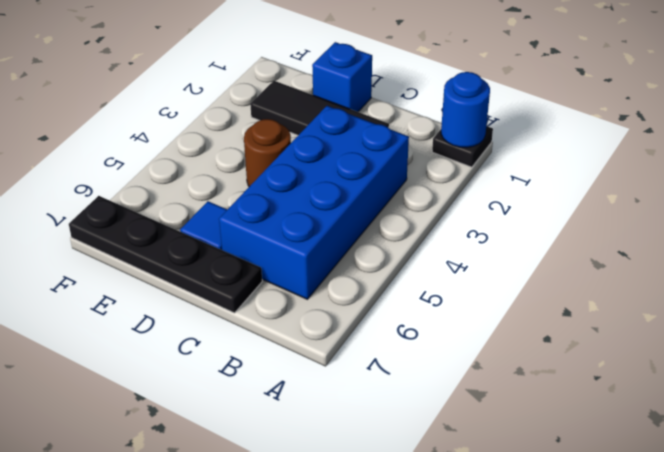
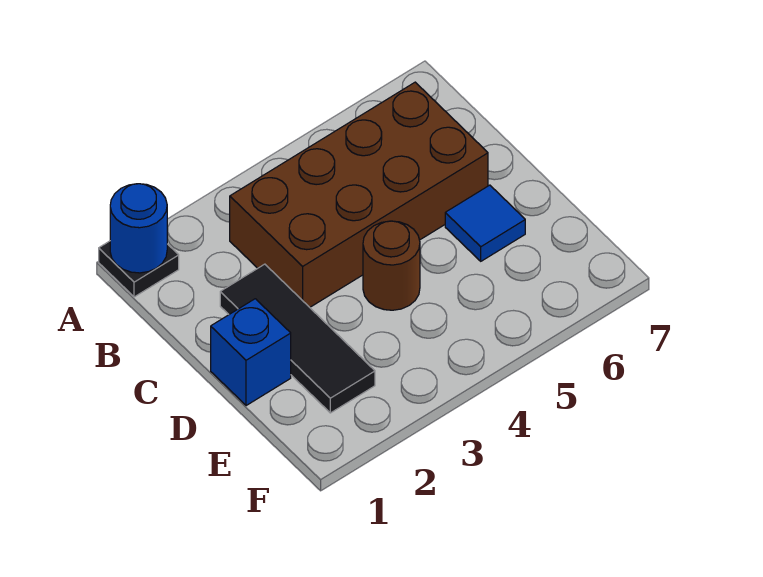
blue brick B3:C6 level 1 -> brown brick B3:C6 level 1
black plate C7:F7 level 1 -> none

